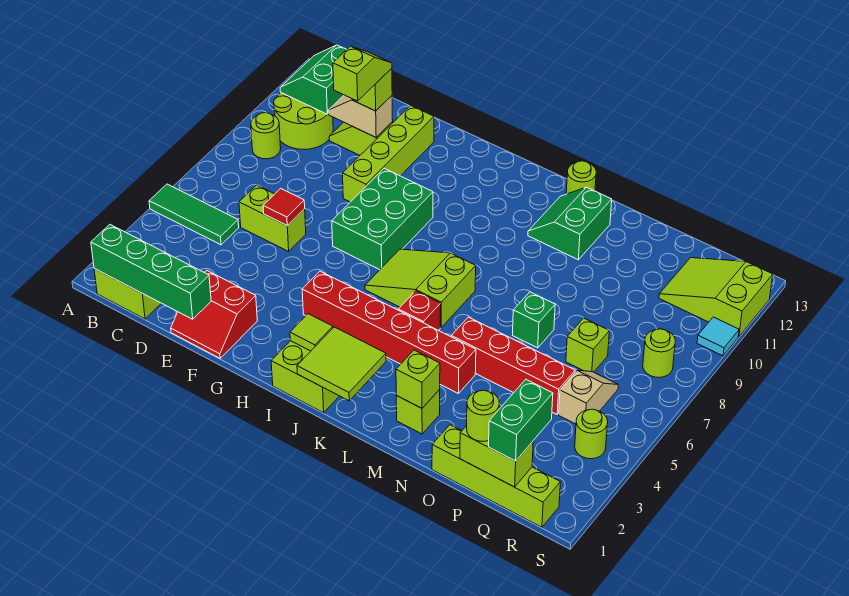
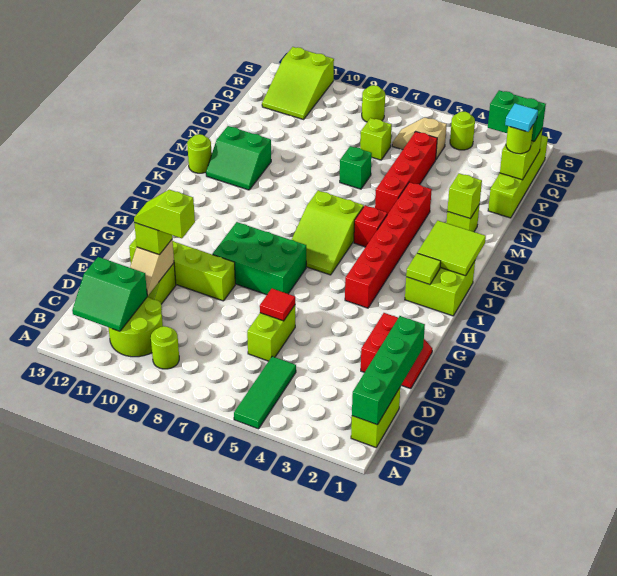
cyan tile S10 level 1 -> cyan tile P1 level 4

